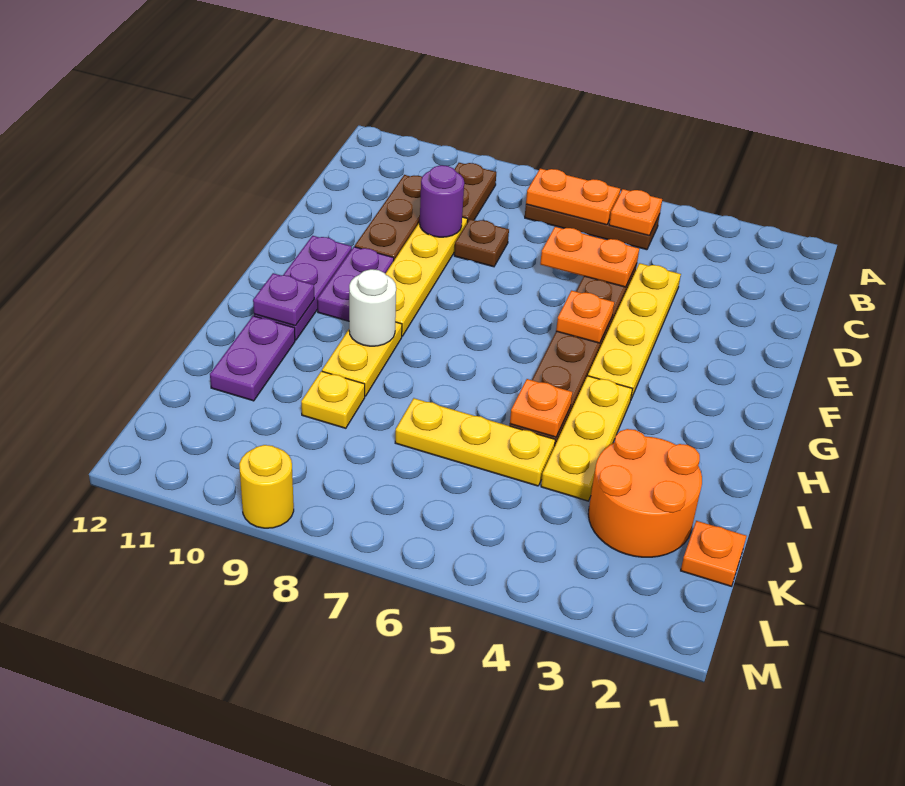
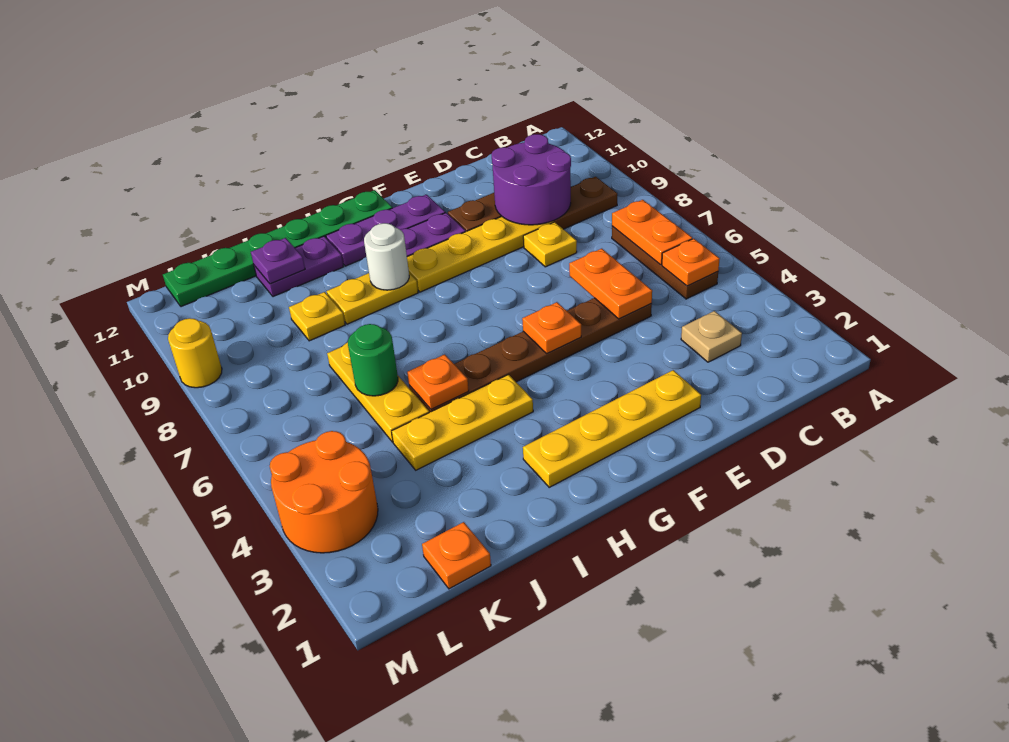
none -> tan plate C3 level 1
yellow plate D4:G4 level 1 -> yellow plate E2:H2 level 1
brown plate D8 level 1 -> yellow plate D8 level 1
purple round brick D9 level 2 -> purple round brick C9:D10 level 2
none -> green plate G12:L12 level 1
purple plate H11 level 2 -> purple plate J11 level 2
orange round brick J2:K3 level 1 -> orange round brick L3:M4 level 1
none -> green round brick J6 level 2

